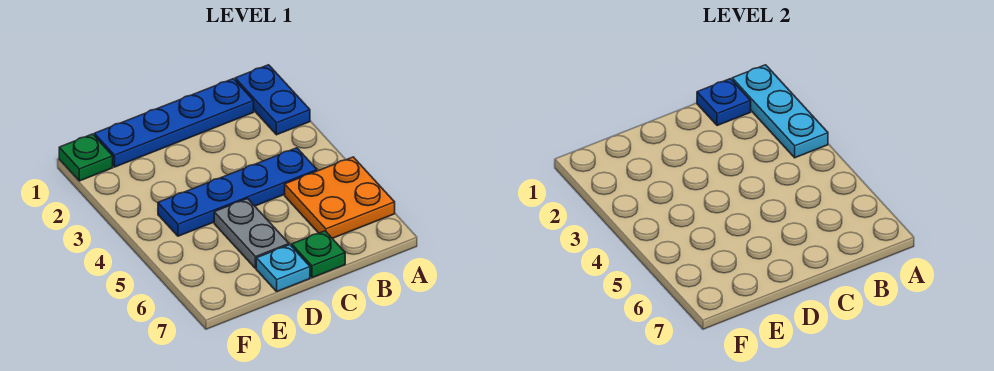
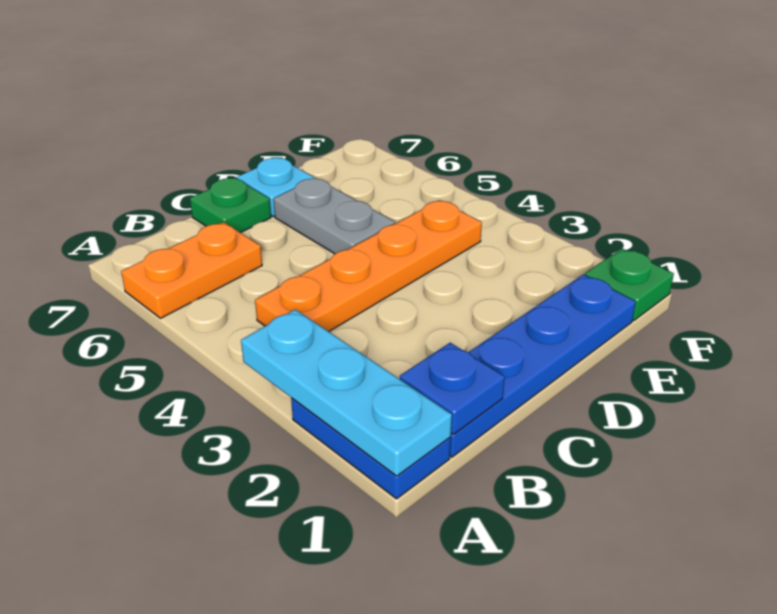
orange plate A5:B6 level 1 -> orange plate A6:B6 level 1
blue plate B4:E4 level 1 -> orange plate B4:E4 level 1

